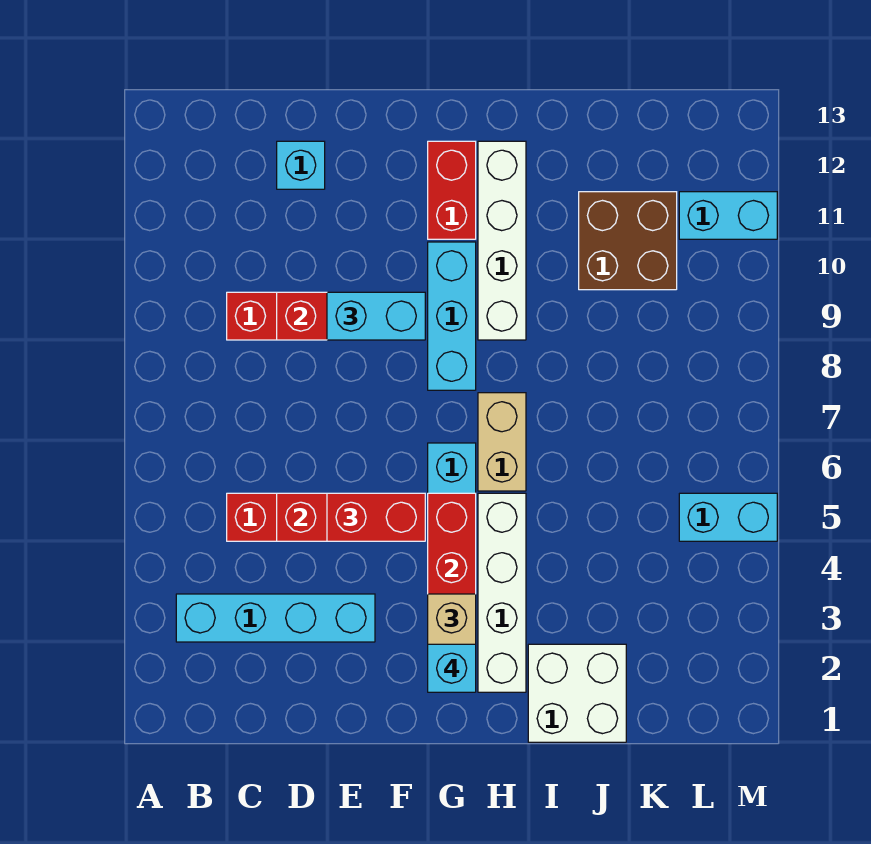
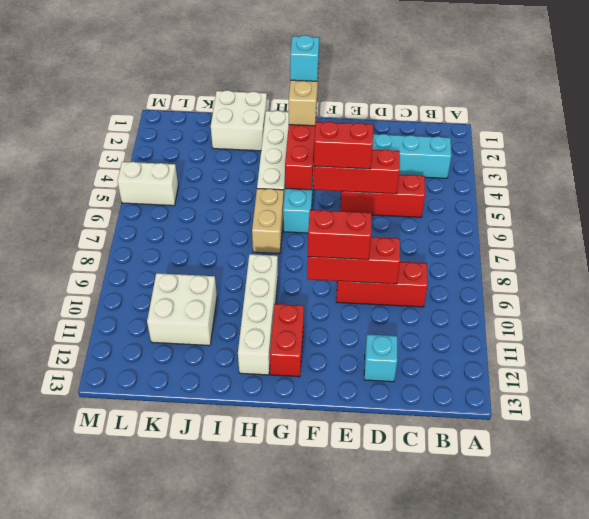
cyan brick E9:F9 level 3 -> red brick E9:F9 level 3
cyan brick G8:G10 level 1 -> none
brown brick J10:K11 level 1 -> white brick J10:K11 level 1
cyan brick L5:M5 level 1 -> white brick L5:M5 level 1
cyan brick L11:M11 level 1 -> none

